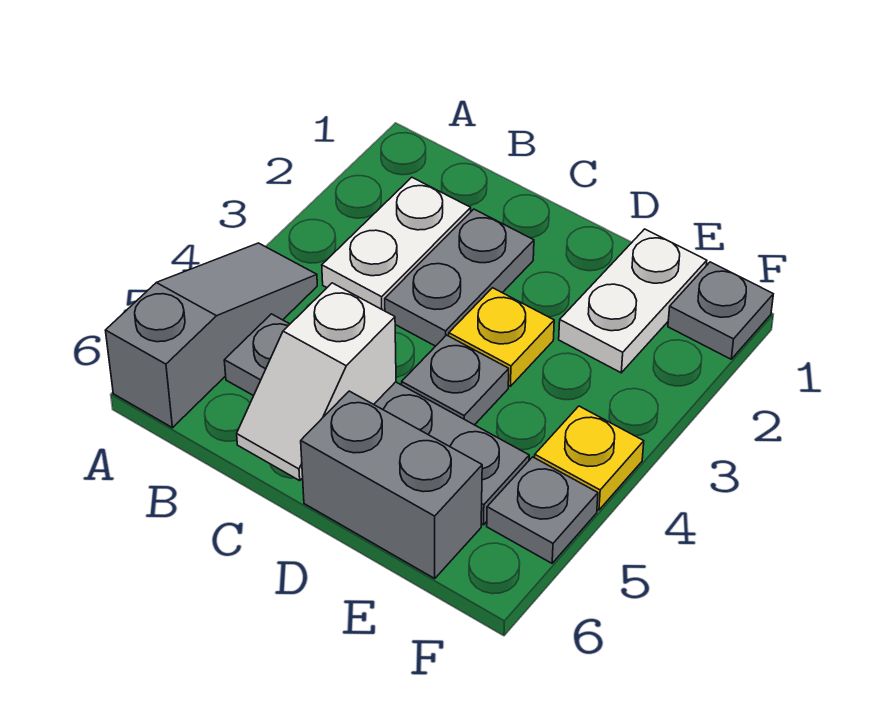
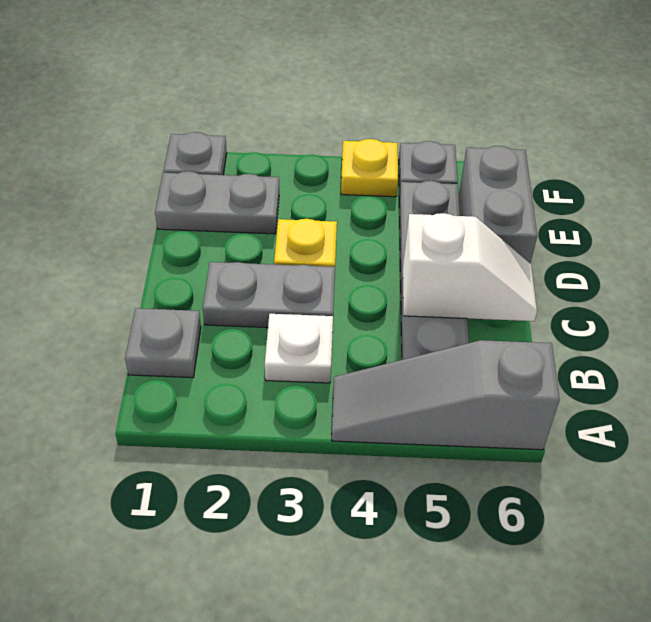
white plate B2:B3 level 1 -> white plate B3 level 1
grey plate D4 level 1 -> grey plate B1 level 1
white plate E1:E2 level 1 -> grey plate E1:E2 level 1

